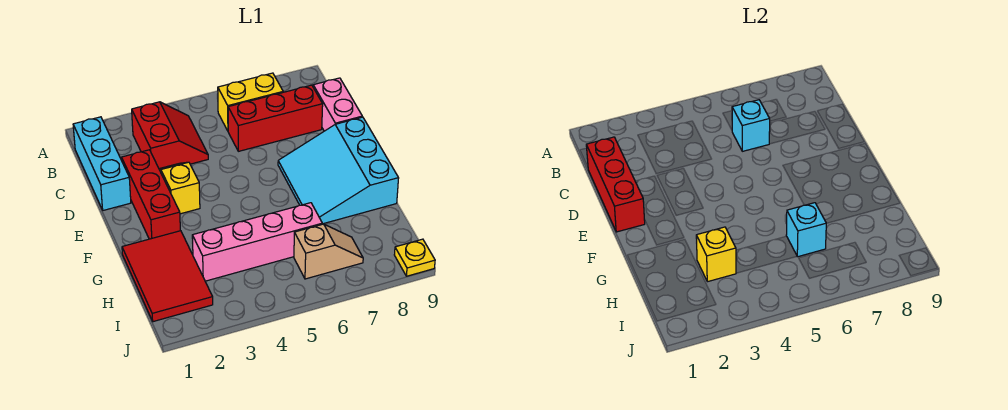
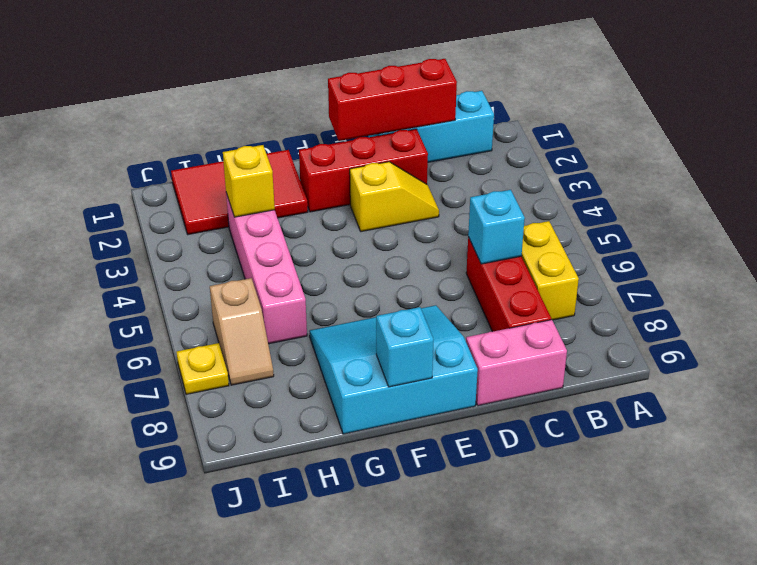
red slope B3:C4 level 1 top 3 -> none
cyan brick H6 level 2 -> cyan brick F9 level 2
yellow plate J9 level 1 -> yellow plate J7 level 1

